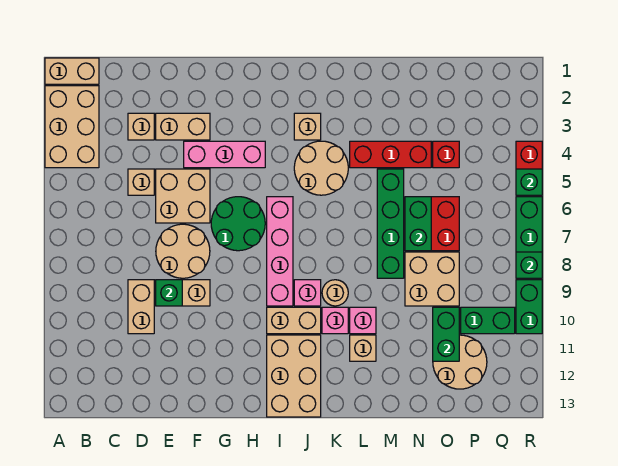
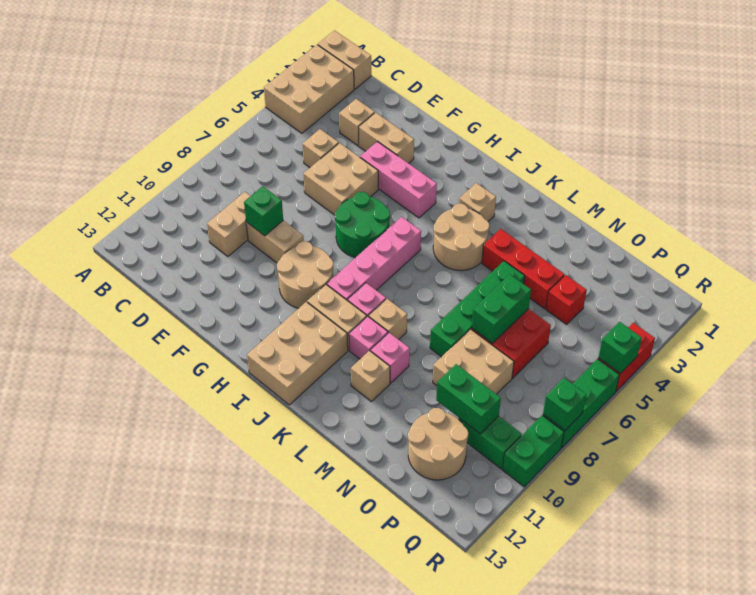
tan round brick E7:F8 level 1 -> tan round brick G9:H10 level 1
tan round brick K9 level 1 -> tan brick K9 level 1
green brick O10:O11 level 2 -> green brick O10:P10 level 2

